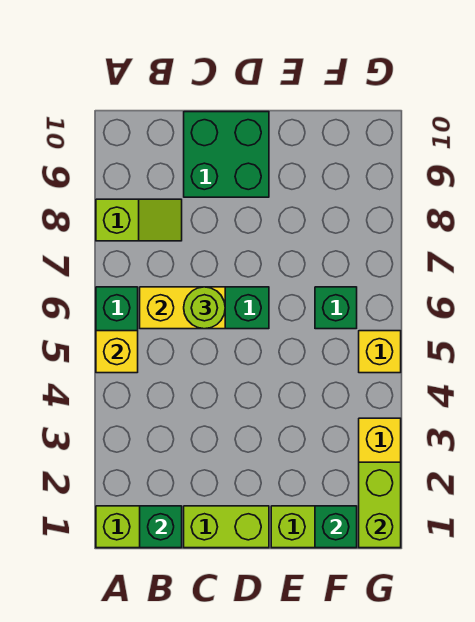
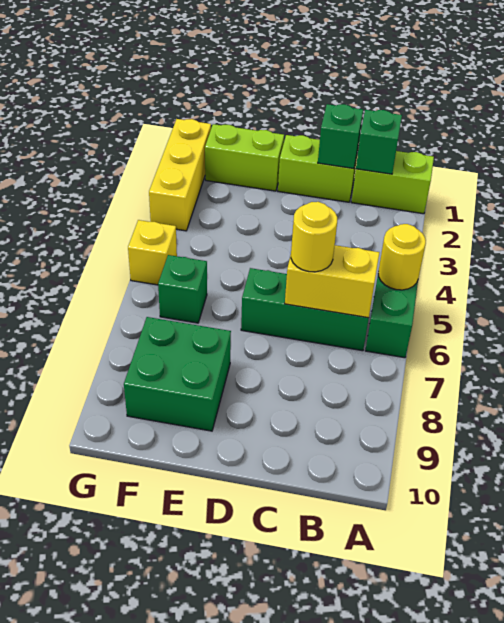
yellow brick A5 level 2 -> yellow round brick A5 level 2
lime slope A8:B8 level 1 top A -> none
lime round brick C6 level 3 -> yellow round brick C6 level 3
green brick C9:D10 level 1 -> green brick E8:F9 level 1
green brick F1 level 2 -> green brick C1 level 2
lime brick G1:G2 level 2 -> none

